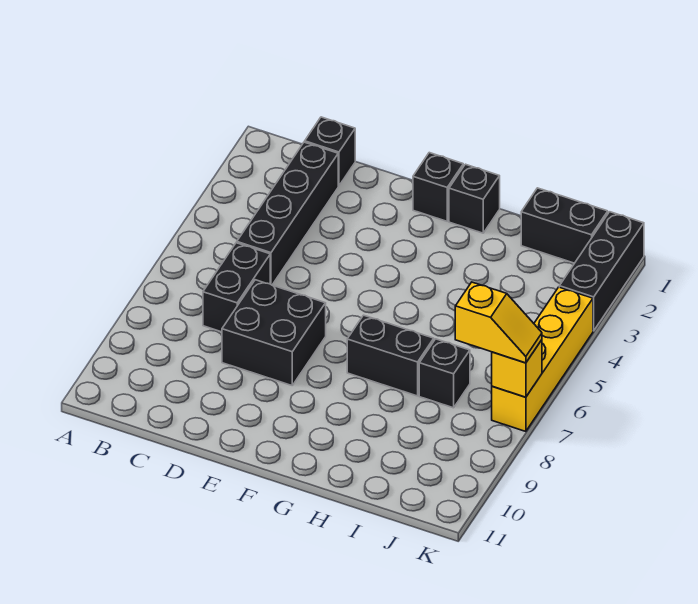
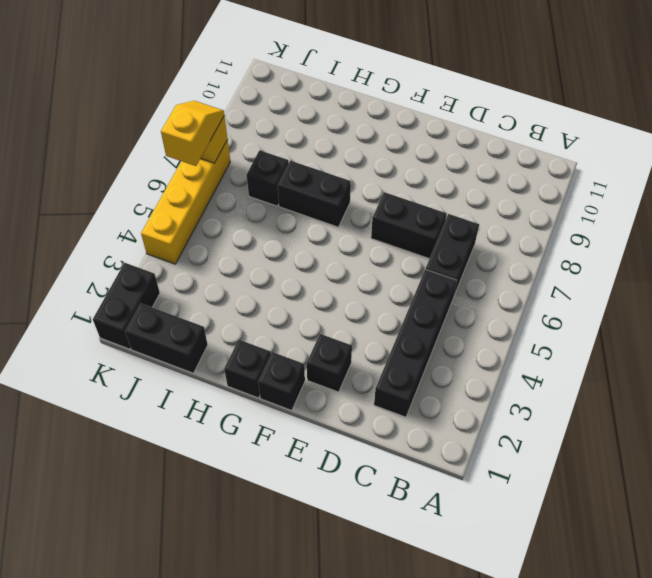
black brick C1 level 1 -> black brick E2 level 1
black brick D7:E8 level 1 -> black brick D7:E7 level 1
yellow slope J7:K7 level 3 top J -> yellow slope K6:K7 level 3 top 6
black brick K1:K3 level 1 -> black brick K1:K2 level 1

